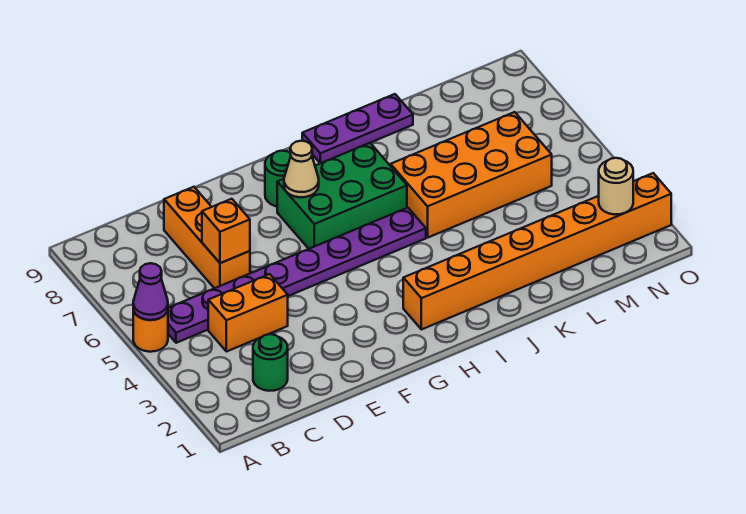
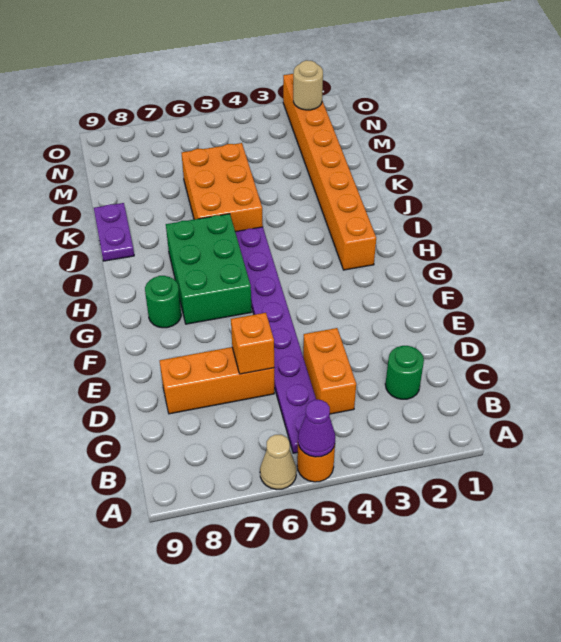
tan cone G7 level 2 -> tan cone A6 level 1
purple plate I9:K9 level 1 -> purple plate J9:K9 level 1
orange brick J5:M6 level 1 -> orange brick J5:L6 level 1

